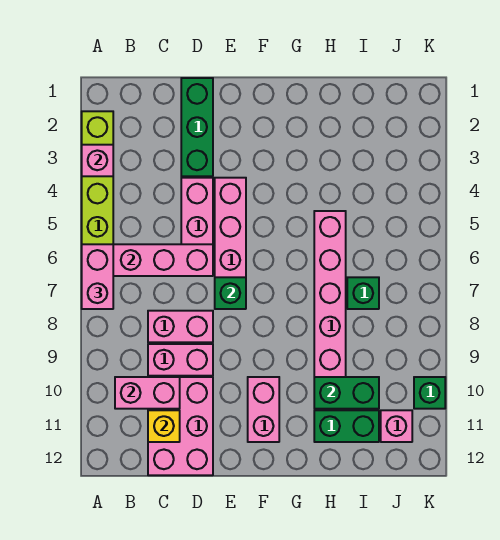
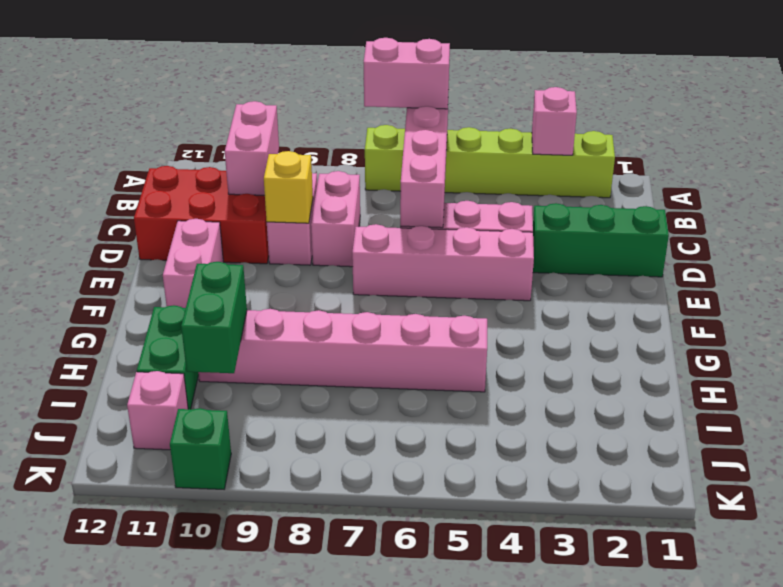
pink brick C10:D12 level 1 -> red brick C10:D12 level 1
yellow brick C11 level 2 -> yellow brick D9 level 2
green brick E7 level 2 -> none
pink brick F10:F11 level 1 -> pink brick E11:F11 level 1
green brick I7 level 1 -> none

